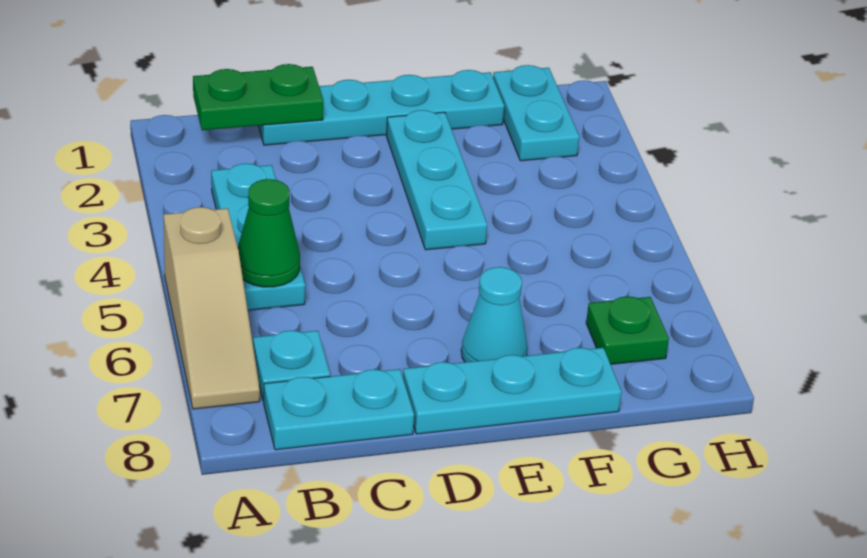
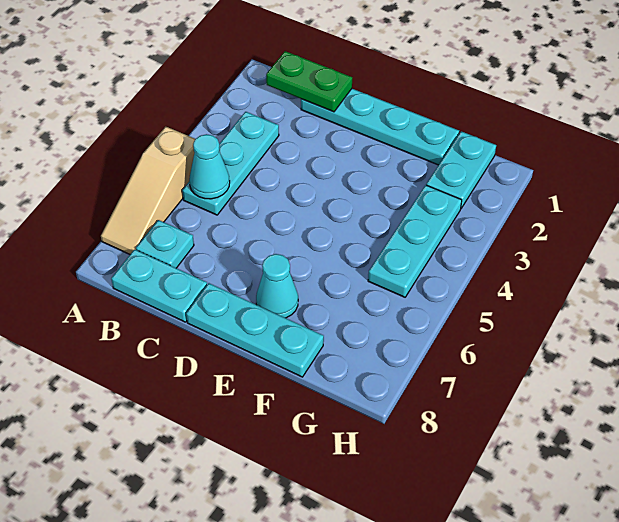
green cone B5 level 2 -> cyan cone B5 level 2
cyan plate E2:E4 level 1 -> cyan plate G3:G5 level 1
green plate G7 level 1 -> none

